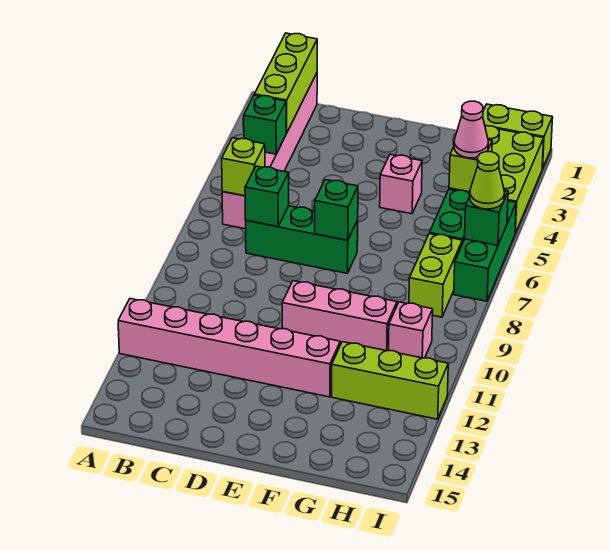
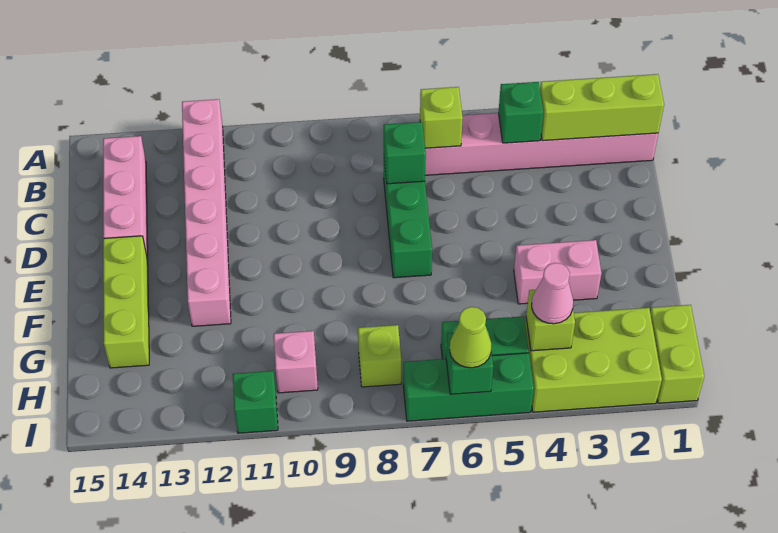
green brick E7 level 2 -> green brick I11 level 1
pink brick E10:G10 level 1 -> pink brick B14:D14 level 1
pink brick F4 level 1 -> pink brick F3:F4 level 1
lime brick G12:I12 level 1 -> lime brick E14:G14 level 1
lime brick H7:H8 level 1 -> lime brick H8 level 1

